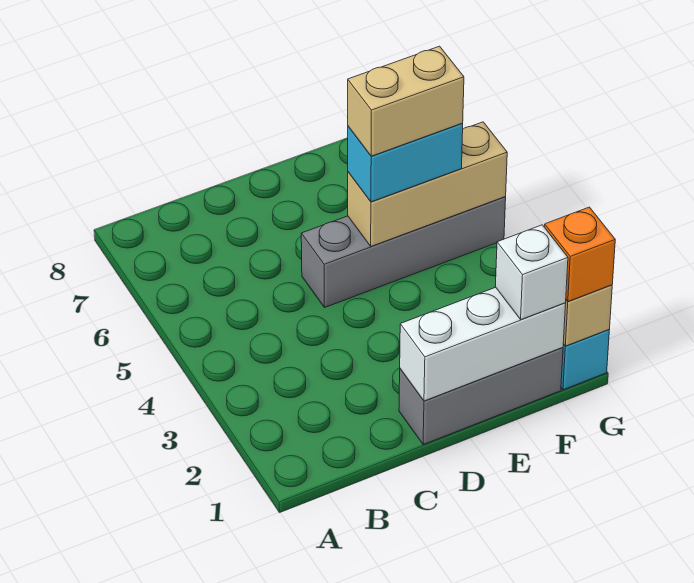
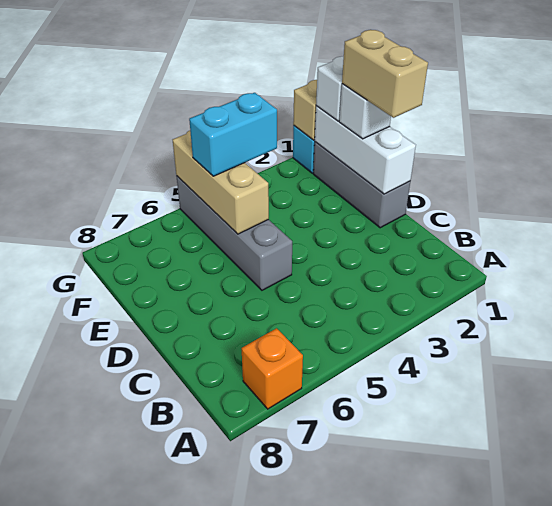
none -> white brick E1 level 3
cyan brick E5:F5 level 3 -> cyan brick F4:F5 level 3
tan brick E5:F5 level 4 -> tan brick D1:E1 level 4
orange brick G1 level 3 -> orange brick A7 level 1

